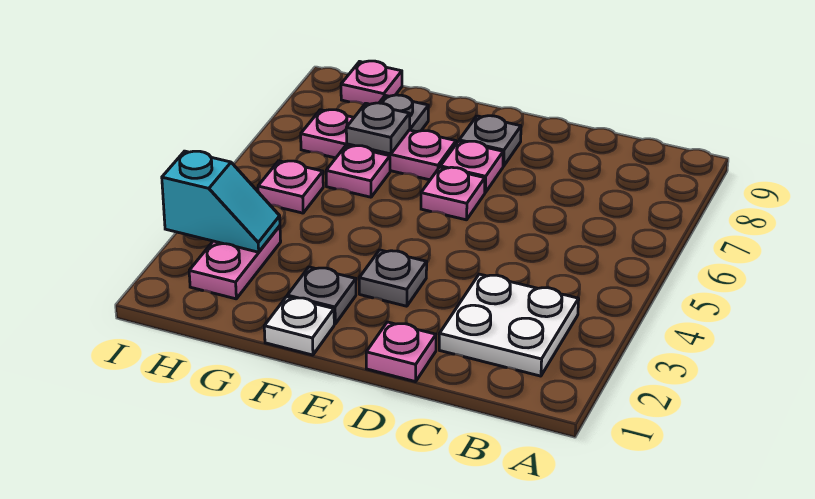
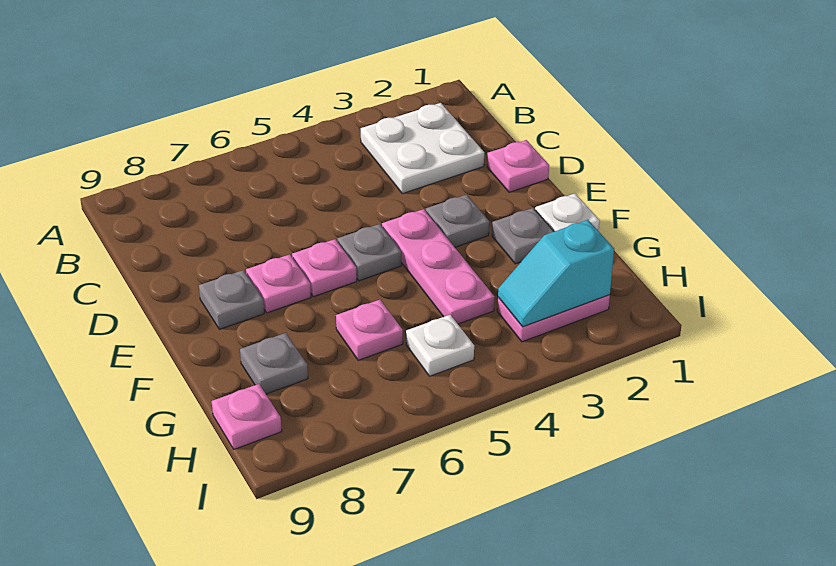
pink plate F7:H7 level 1 -> pink plate E4:G4 level 1
grey plate G7 level 2 -> grey plate E5 level 1
cyan slope H3:I3 level 2 top I -> cyan slope H2:H3 level 2 top 2
pink plate H5 level 1 -> white plate H5 level 1

